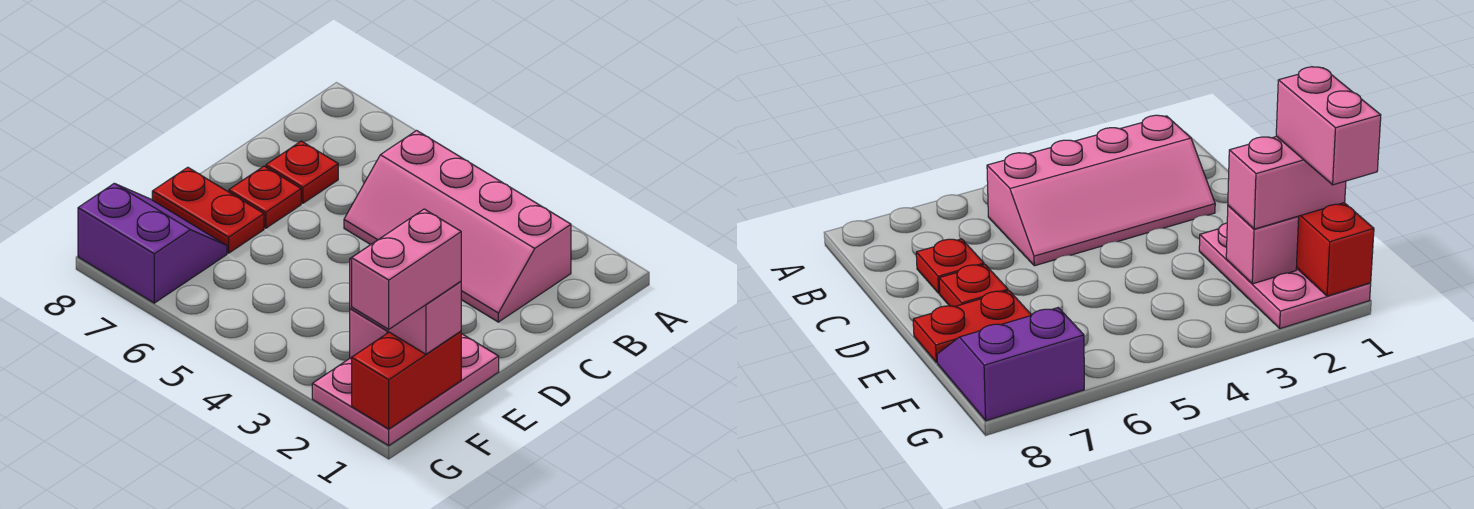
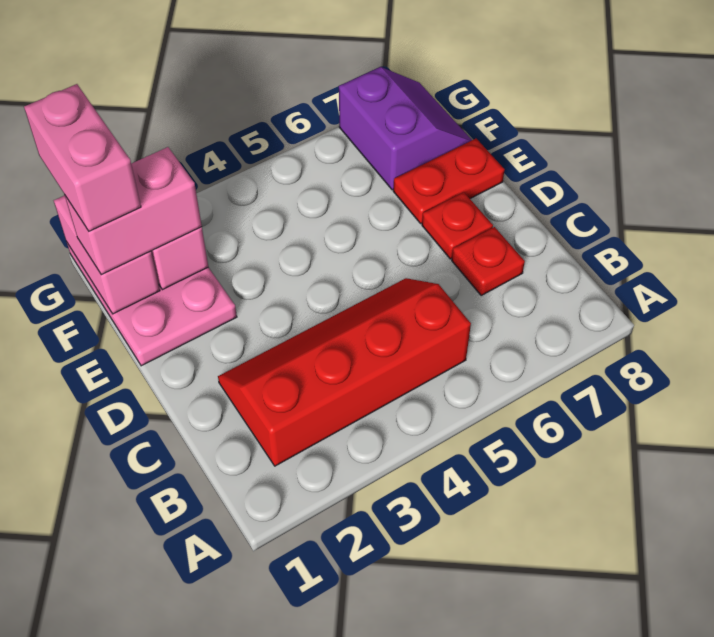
pink slope B2:C5 level 1 top B -> red slope B2:C5 level 1 top B
red brick F1:G1 level 2 -> pink brick F1:G1 level 2
purple slope F7:G8 level 1 top G -> purple slope F7:G8 level 1 top 7

